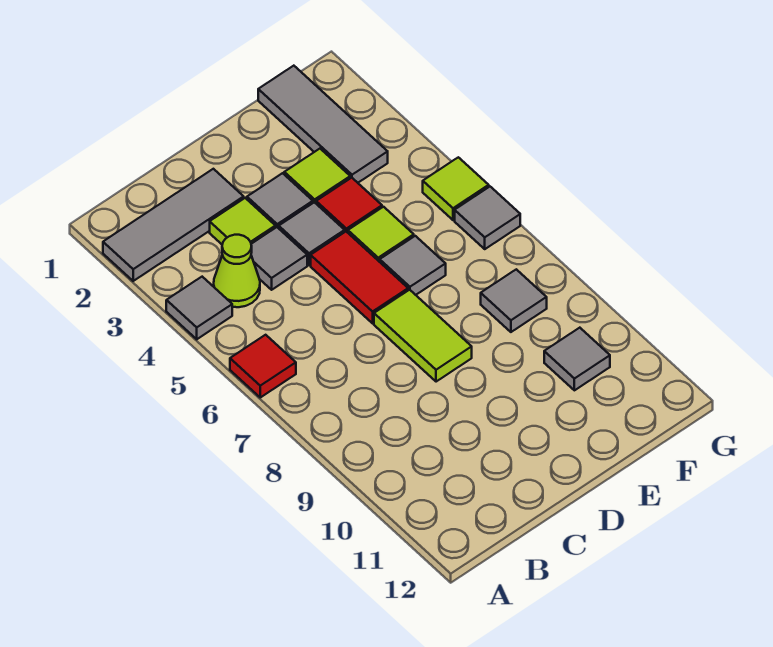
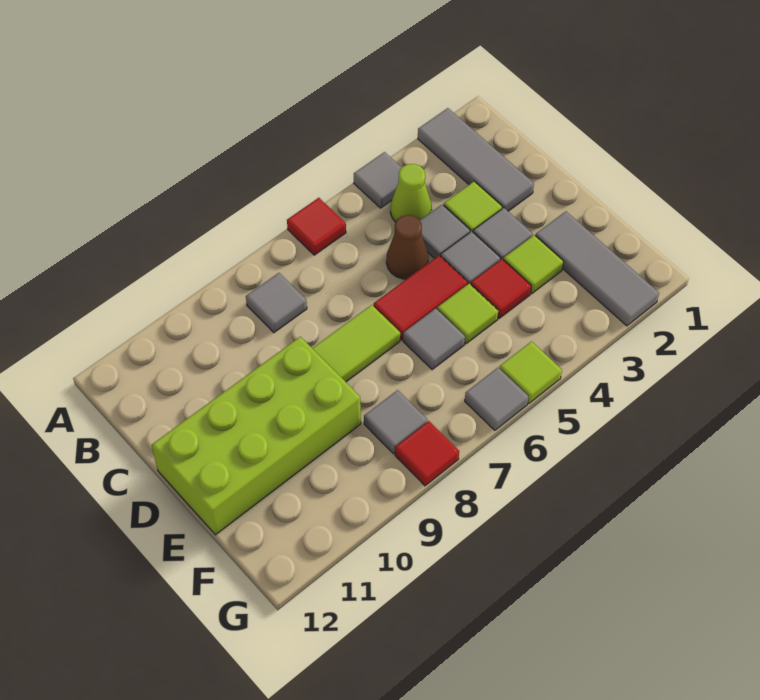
none -> brown cone C5 level 1
none -> lime brick D9:E12 level 1
grey tile F1:F3 level 1 -> grey tile E2:G2 level 1
grey tile F10 level 1 -> grey tile B8 level 1
none -> red tile G8 level 1

